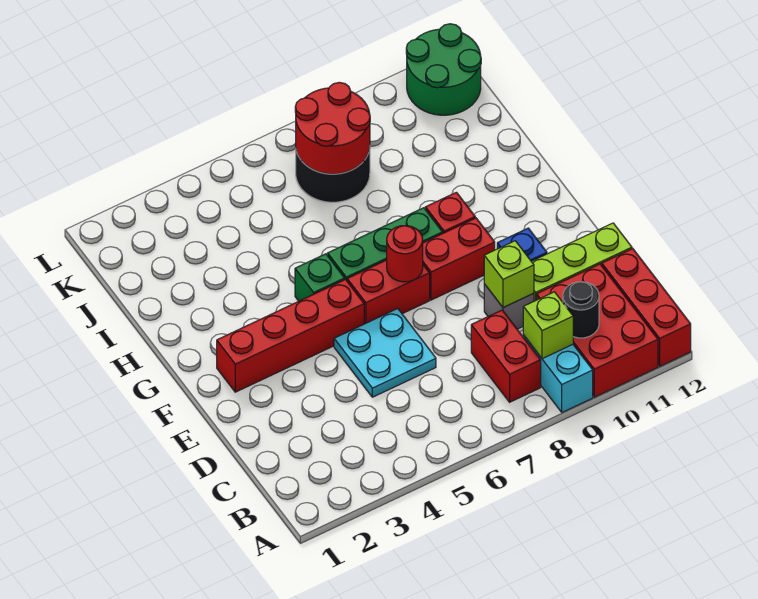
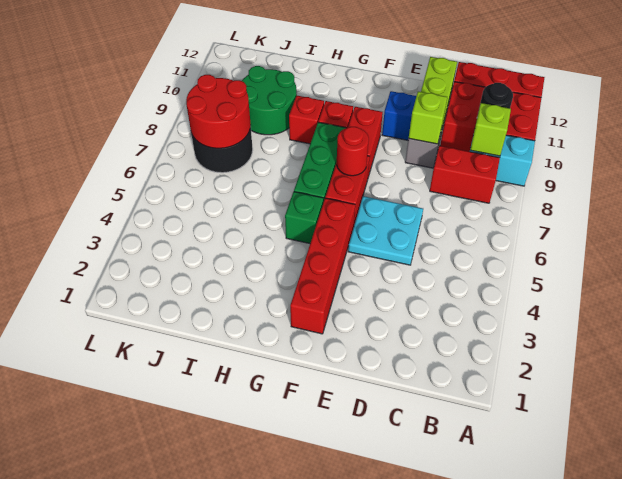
none -> red brick H9 level 1
green round brick K11:L12 level 1 -> green round brick I9:J10 level 1

